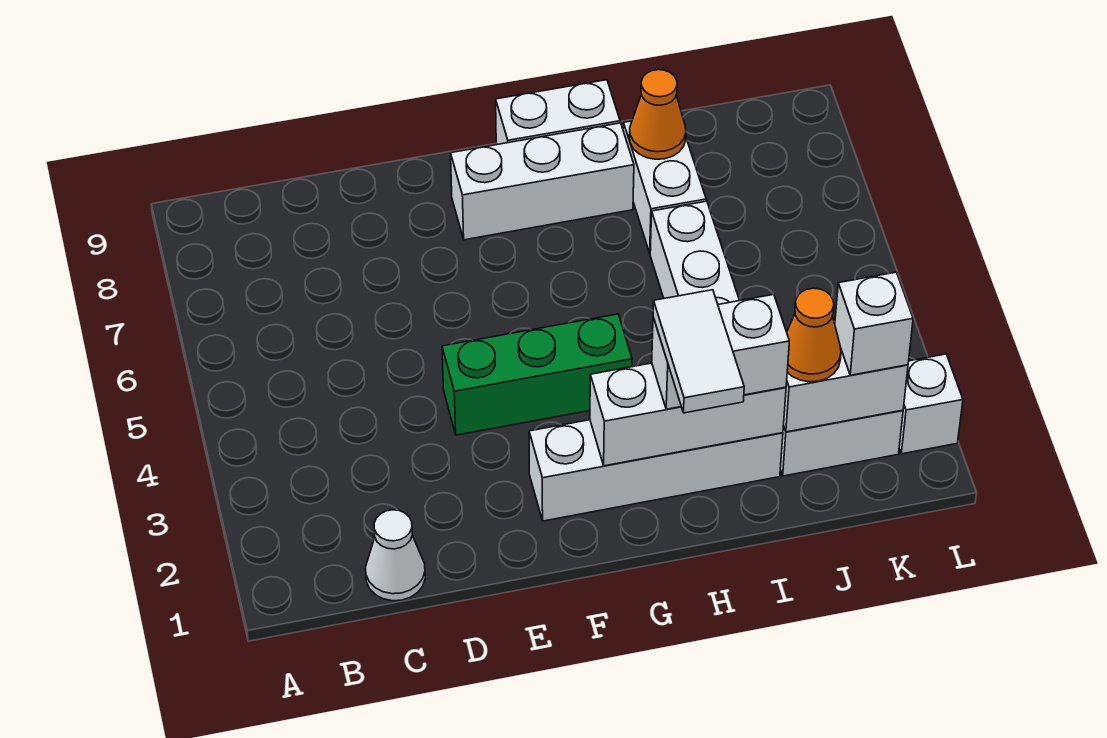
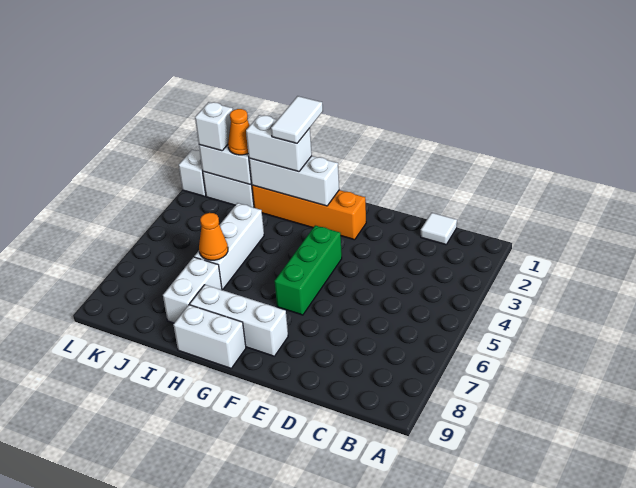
white cone C1 level 1 -> white tile C1 level 1
green brick E4:G4 level 1 -> green brick F4:F6 level 1
white brick F2:I2 level 1 -> orange brick F2:I2 level 1
orange cone I8 level 2 -> orange cone I6 level 2

